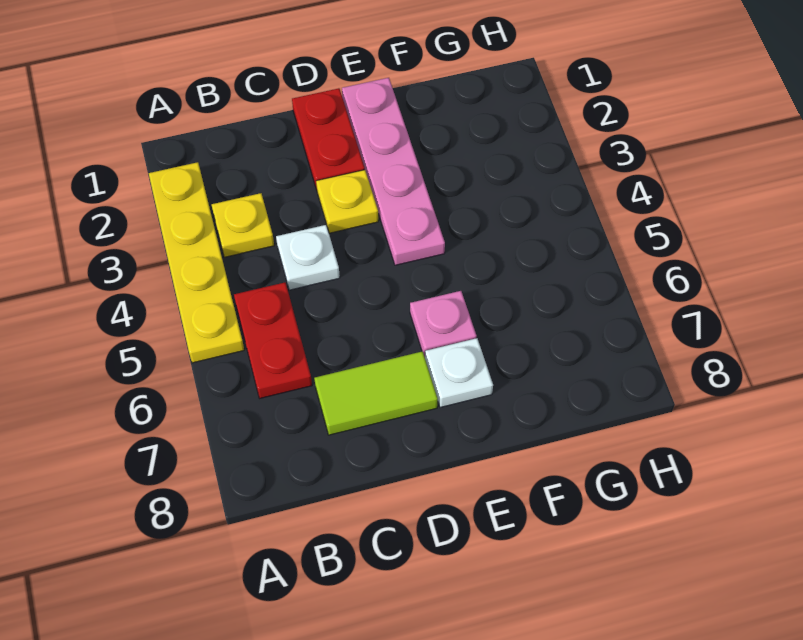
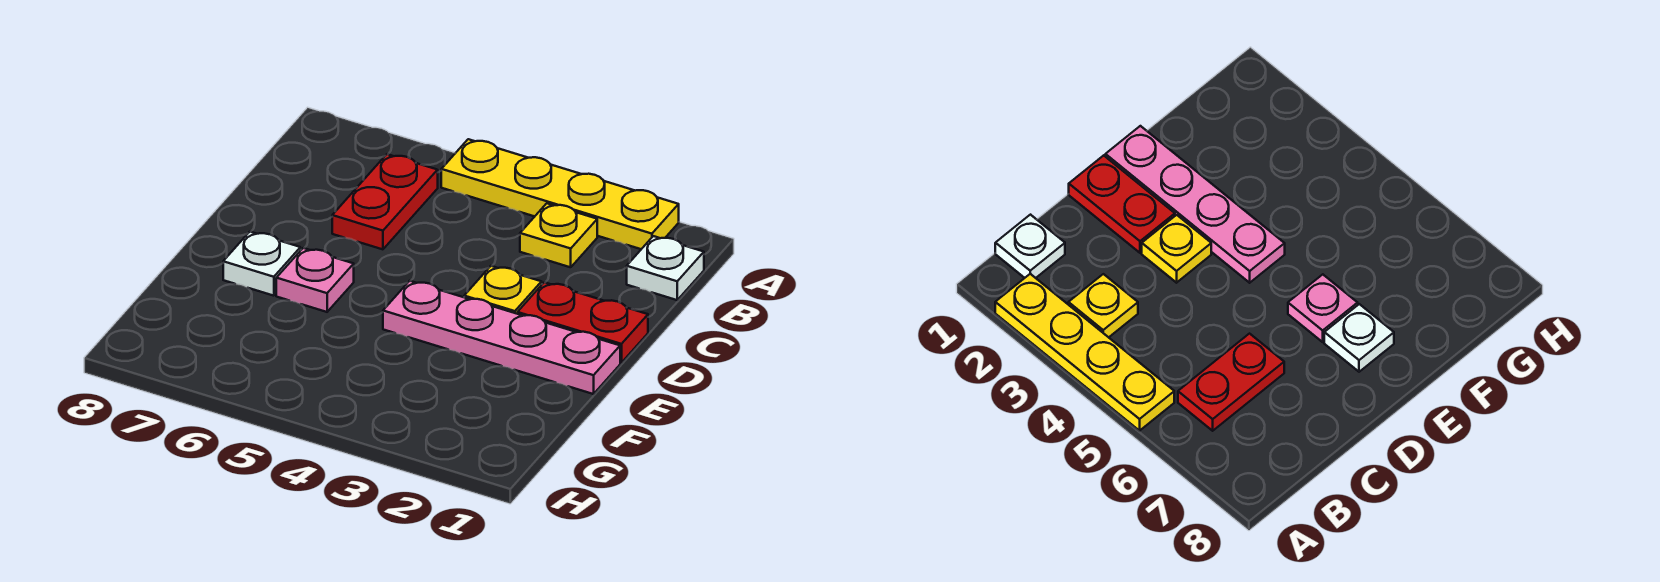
red plate B5:B6 level 1 -> red plate B6:C6 level 1
white plate C4 level 1 -> white plate B1 level 1
lime tile C7:D7 level 1 -> none

